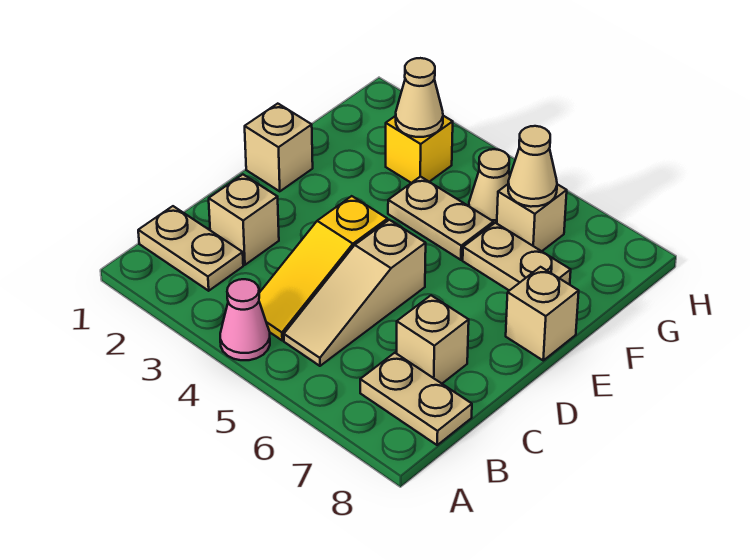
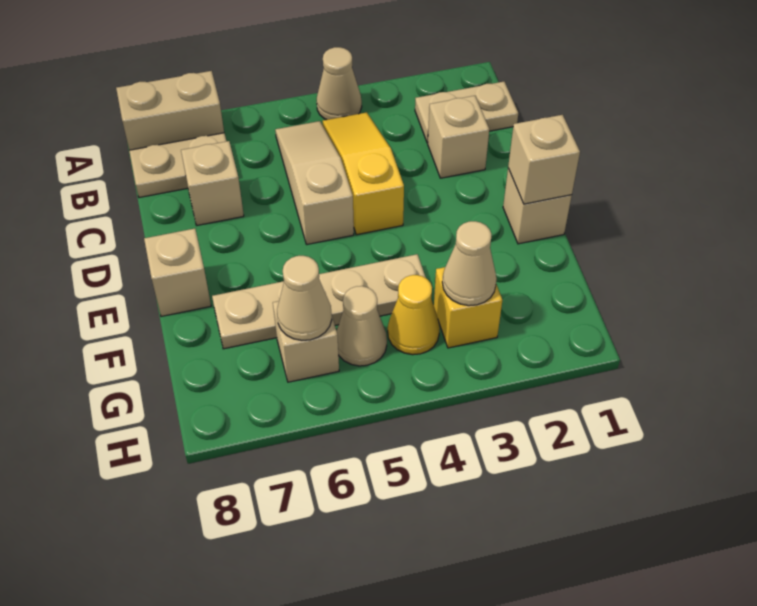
pink cone A4 level 1 -> tan cone A4 level 1
none -> tan brick A7:A8 level 1
none -> tan brick E1 level 2
none -> yellow cone G4 level 1

